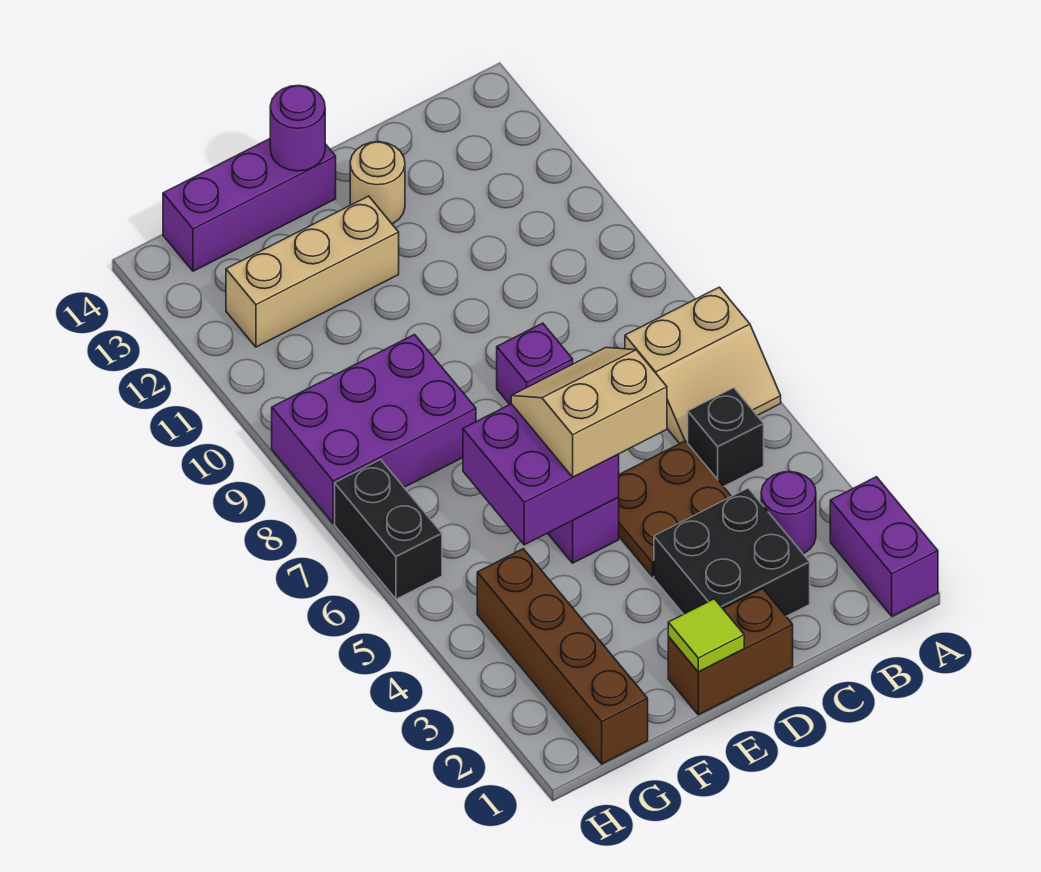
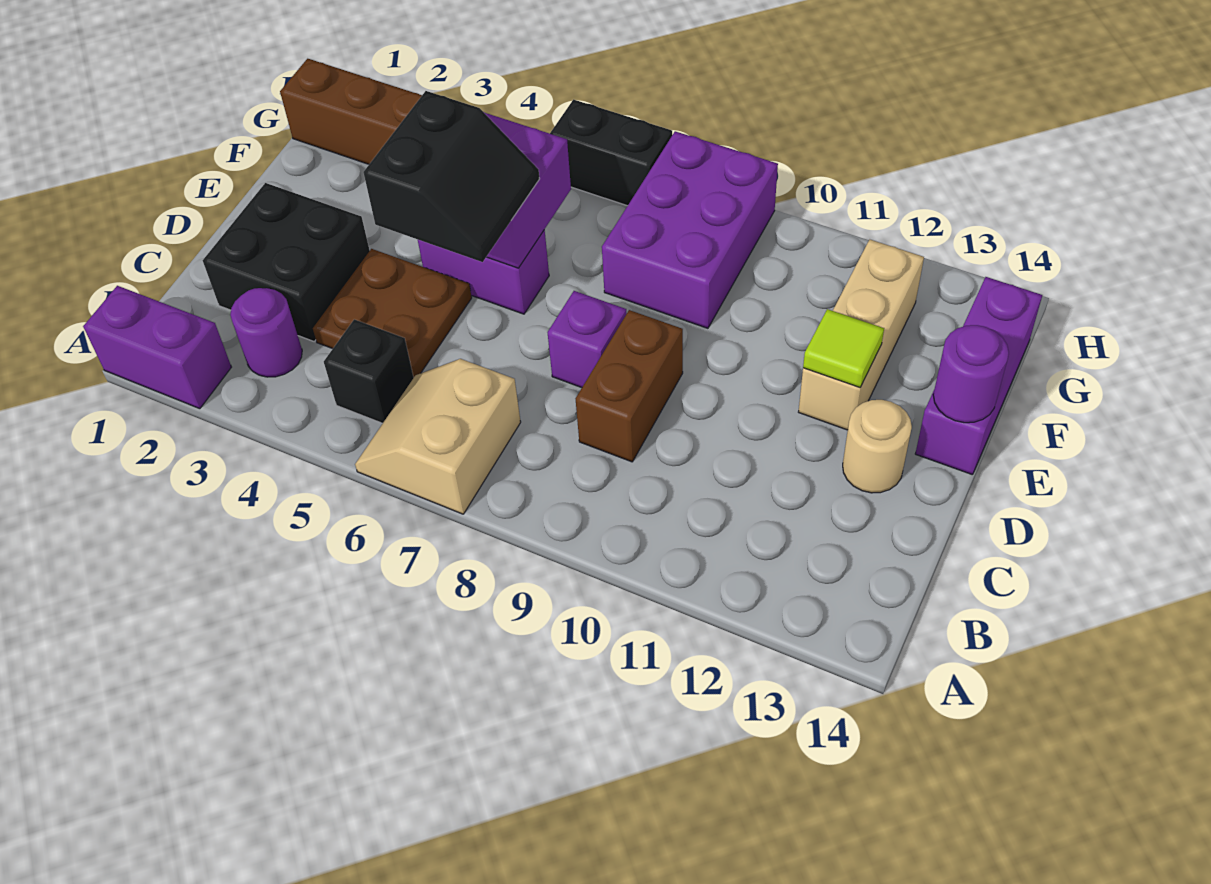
brown brick D1:E1 level 1 -> brown brick C9:D9 level 1
tan slope D5:E6 level 3 top 5 -> black slope D5:E6 level 3 top 5
lime tile E1 level 2 -> lime tile E12 level 2

